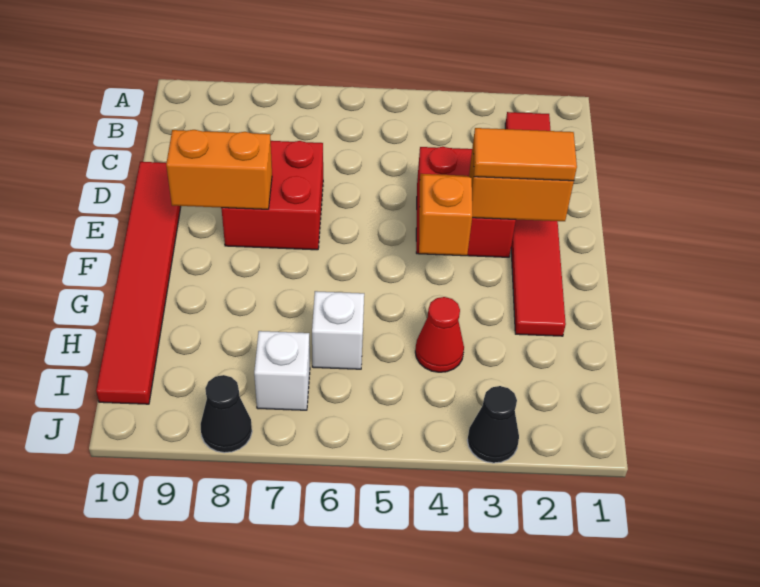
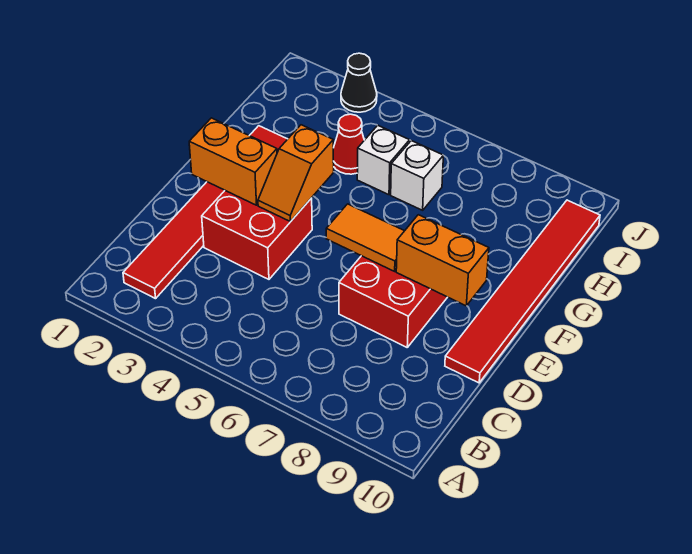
orange tile E2:E3 level 3 -> orange tile E6:E7 level 2
white brick I7 level 1 -> white brick H5 level 1
black cone J8 level 1 -> none

